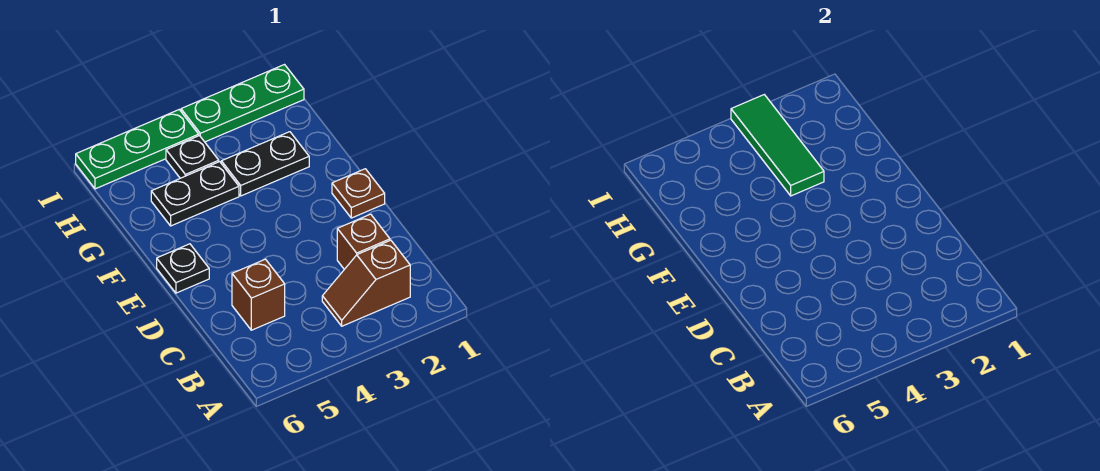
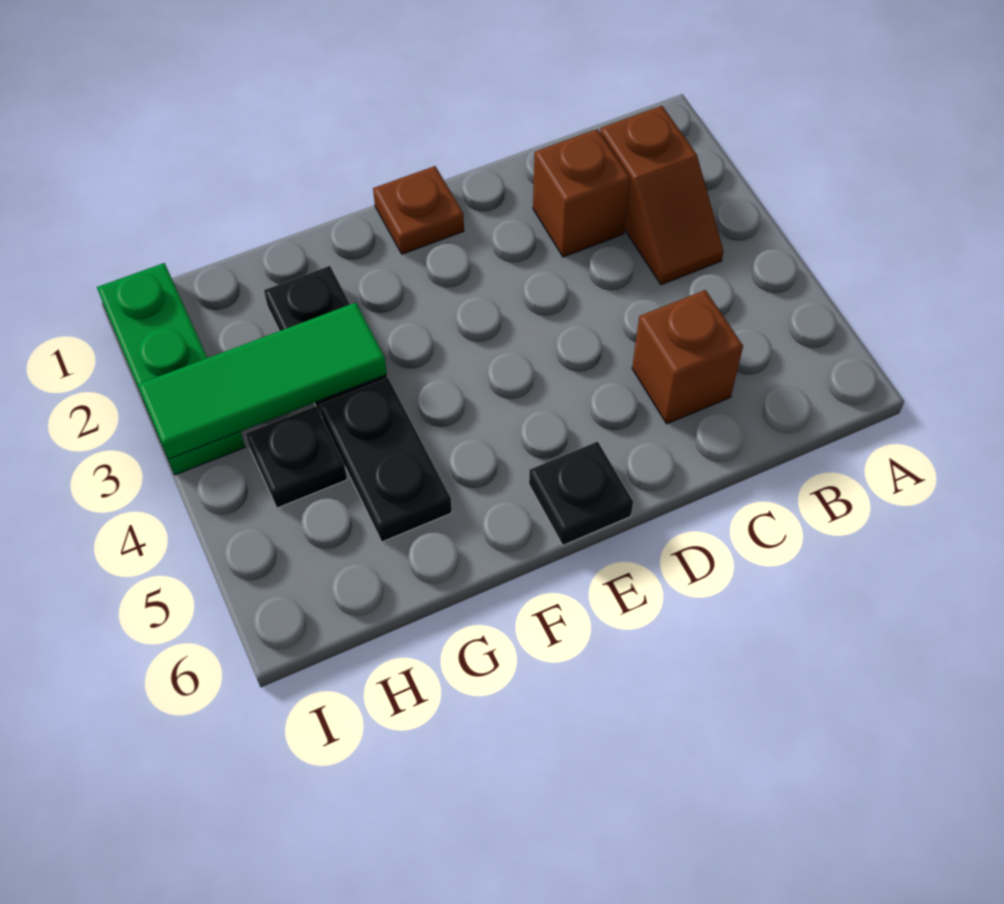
green plate I4:I6 level 1 -> none

